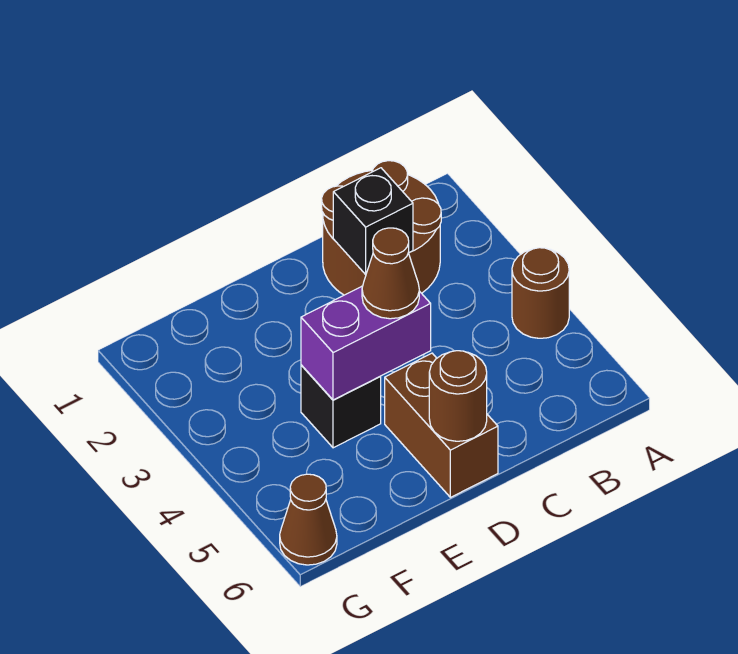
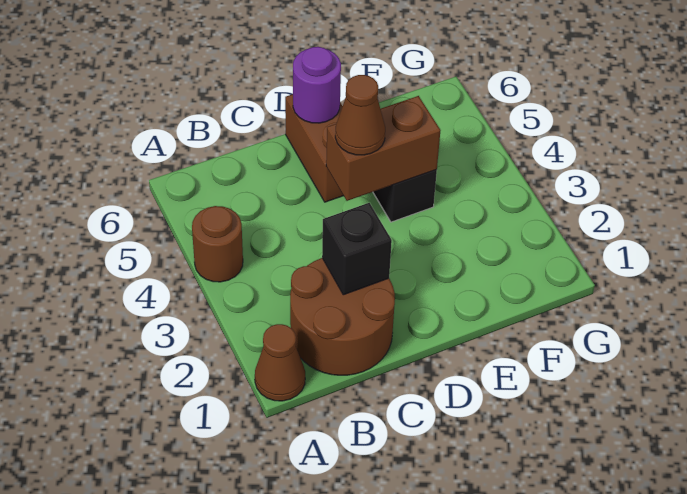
purple brick D4:E4 level 2 -> brown brick D4:E4 level 2
brown round brick D6 level 2 -> purple round brick D6 level 2
brown cone G6 level 1 -> brown cone A1 level 1

